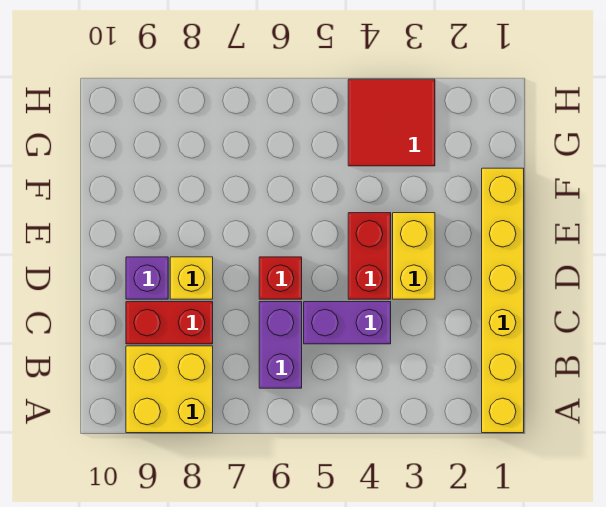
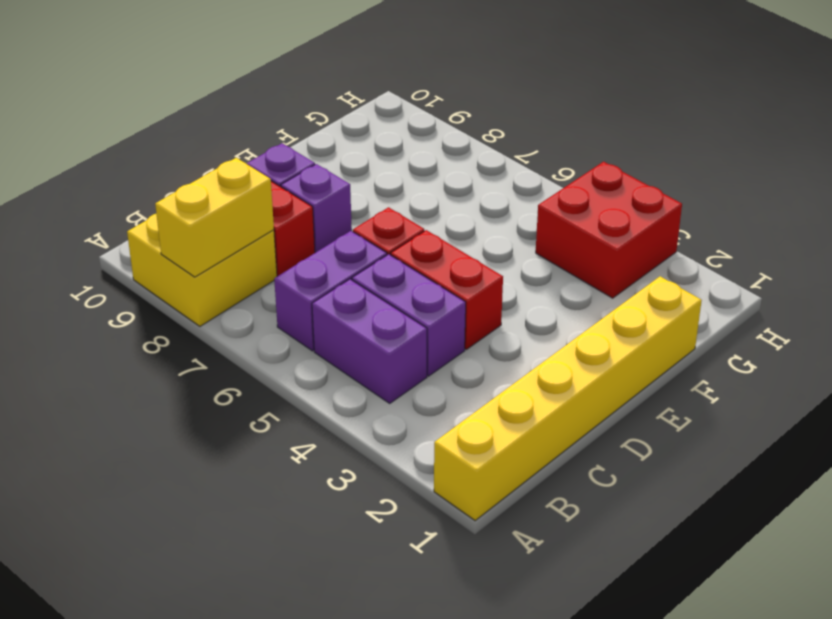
none -> purple brick B4:B5 level 1
yellow brick D3:E3 level 1 -> yellow brick A8:B8 level 2
red brick D4:E4 level 1 -> red brick D4:D5 level 1
yellow brick D8 level 1 -> purple brick D8 level 1
red tile G3:H4 level 1 -> red brick G3:H4 level 1

